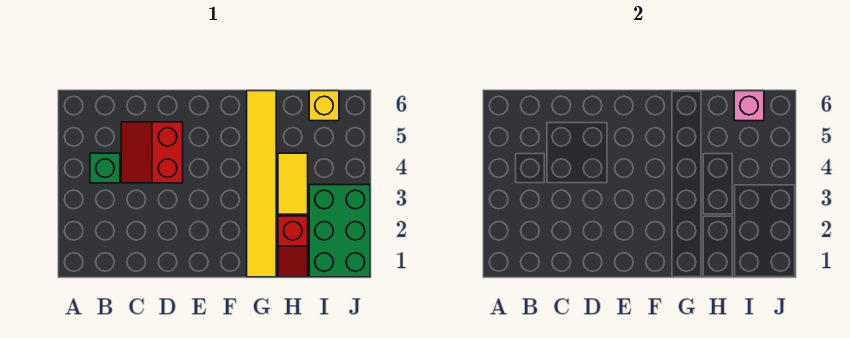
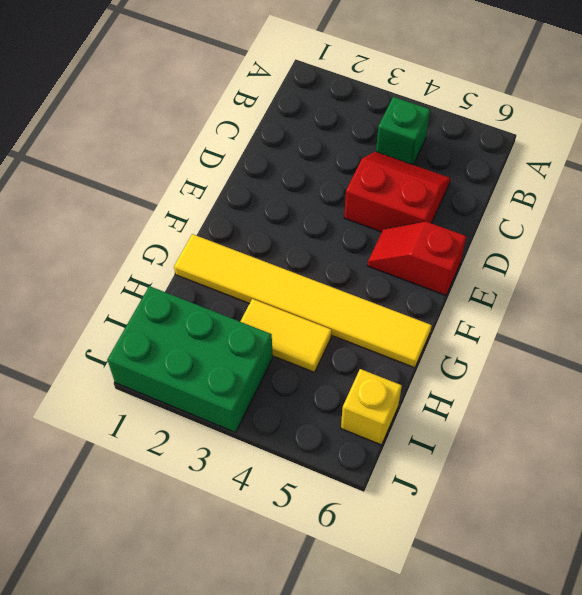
red slope H1:H2 level 1 top 2 -> red slope E5:E6 level 1 top 6
pink brick I6 level 2 -> none

